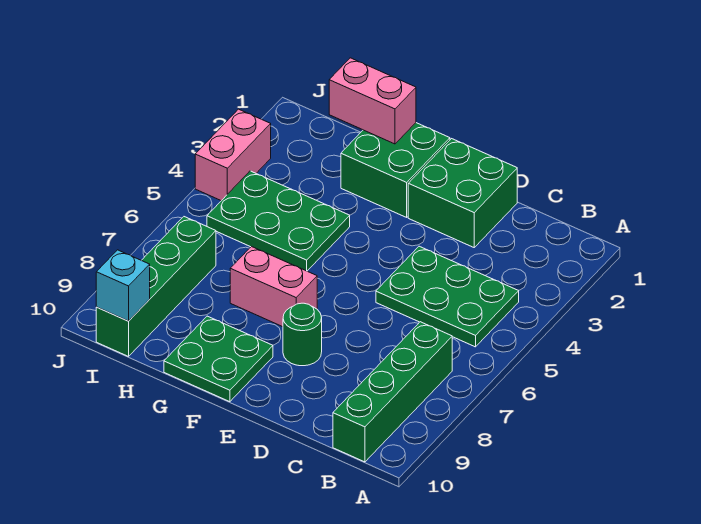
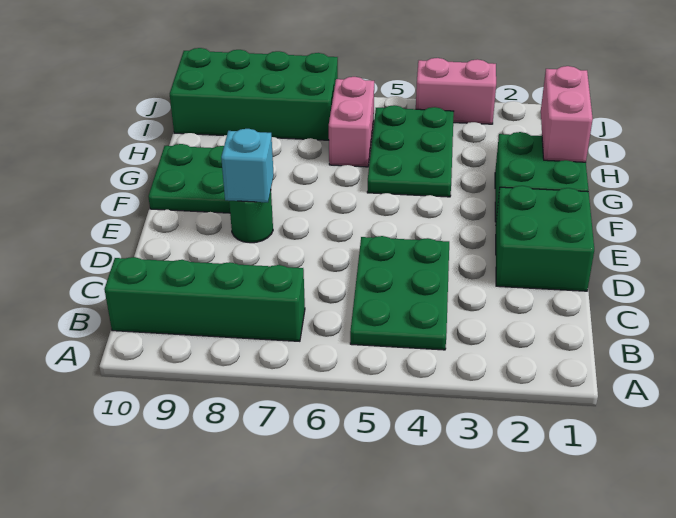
pink brick F7:G7 level 1 -> pink brick H6:I6 level 1
green brick I7:I10 level 1 -> green brick I7:J10 level 1
cyan brick I10 level 2 -> cyan brick E8 level 2

